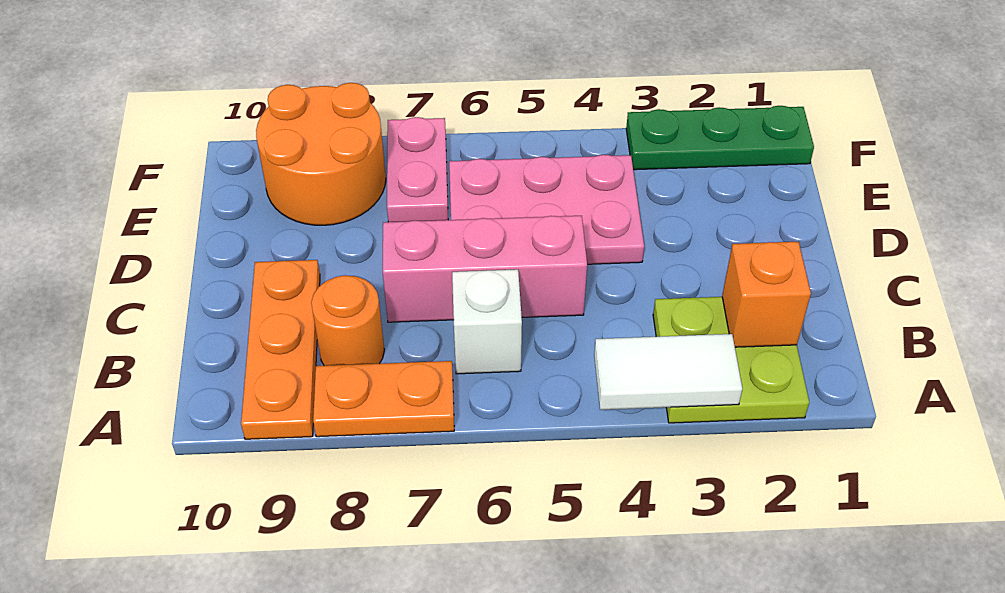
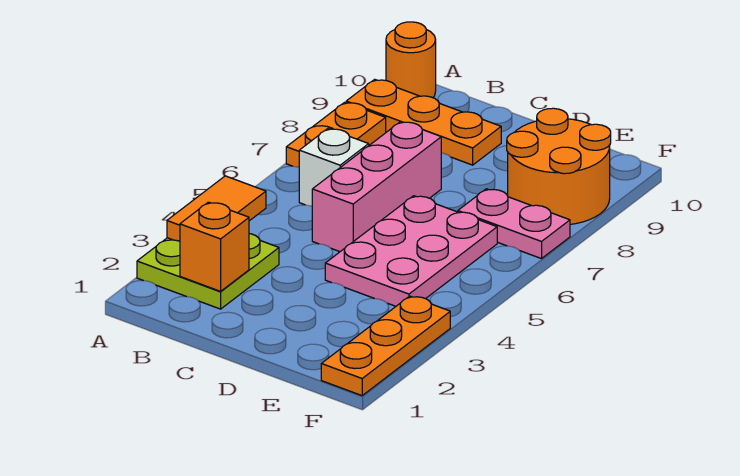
white tile A3:A4 level 2 -> orange tile A3:A4 level 2
orange round brick B8 level 1 -> orange round brick A10 level 1
green plate F1:F3 level 1 -> orange plate F1:F3 level 1

